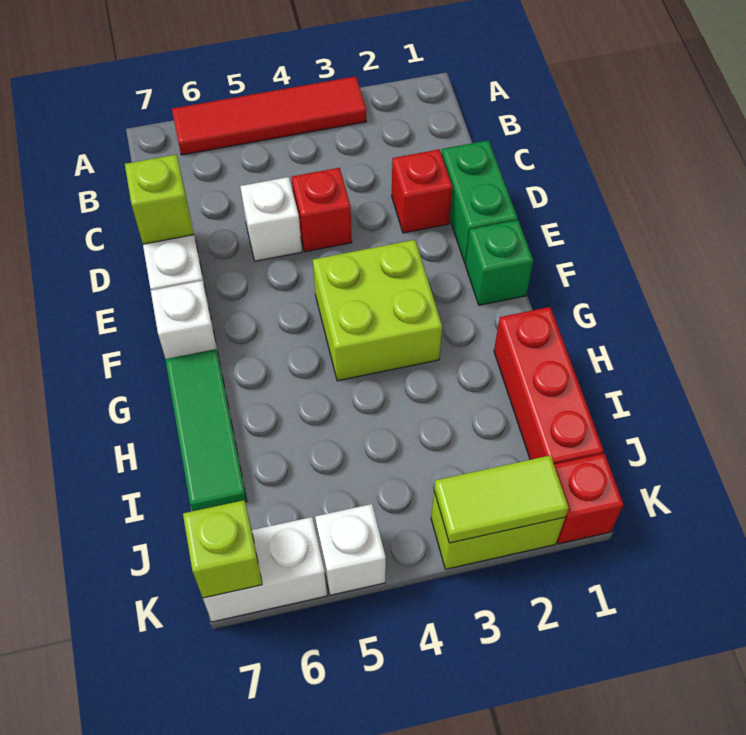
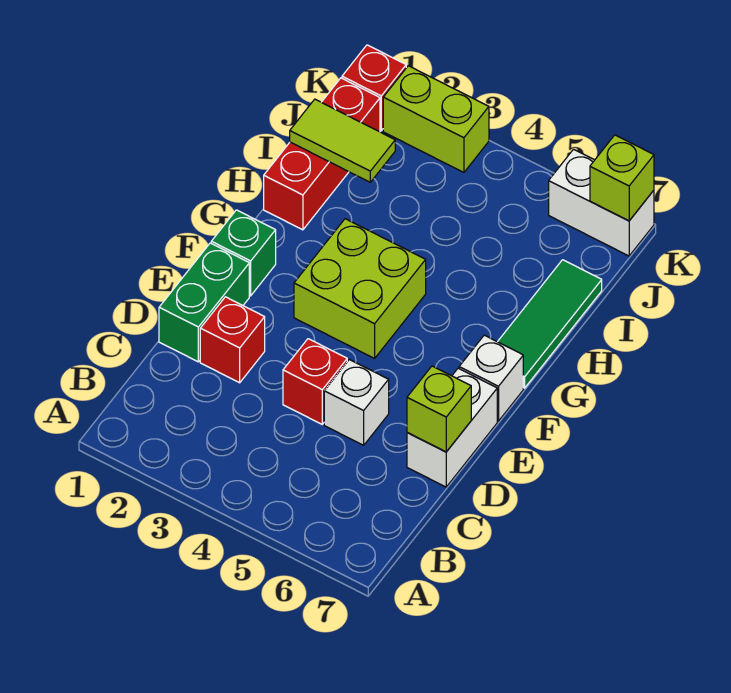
red tile A3:A6 level 1 -> none
lime tile K2:K3 level 2 -> lime tile I1:I2 level 2
white brick K5 level 1 -> none

